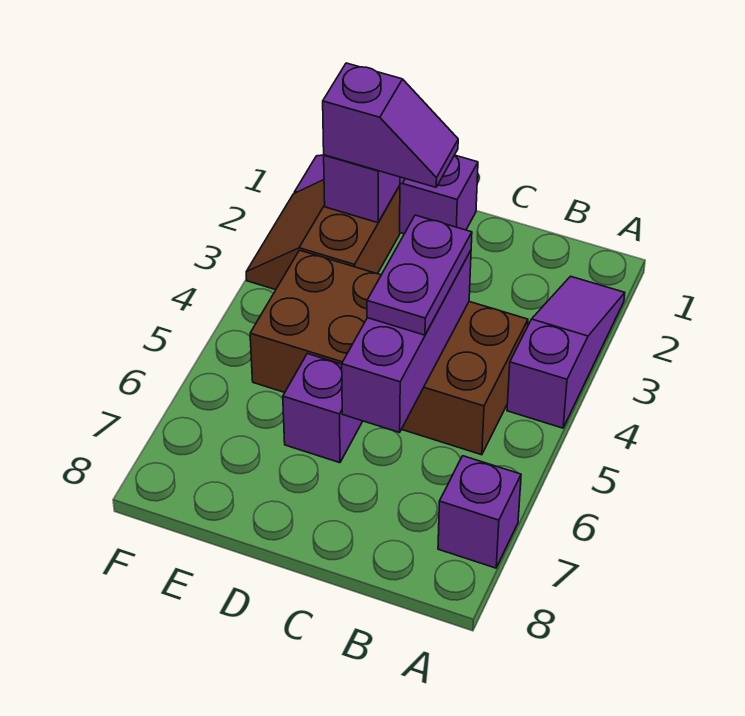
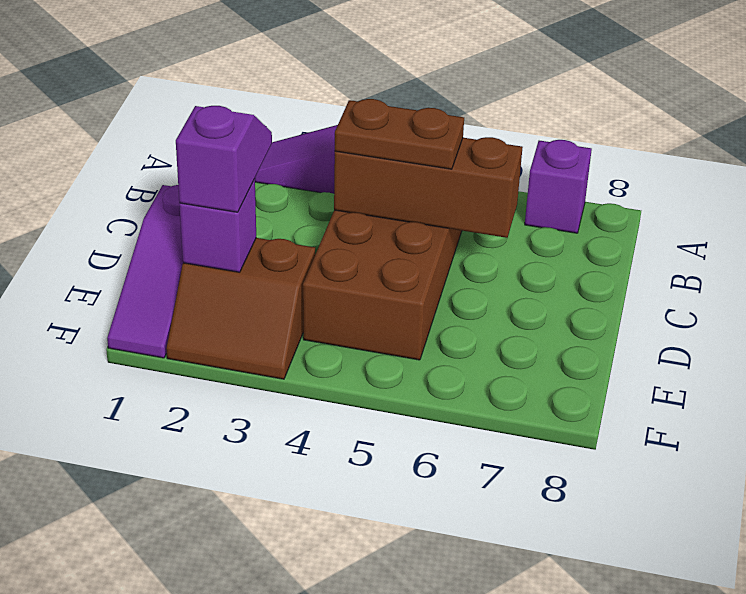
purple brick C4:C6 level 2 -> brown brick C4:C6 level 2
purple plate C4:C5 level 3 -> brown plate C4:C5 level 3
purple brick D6 level 1 -> none

